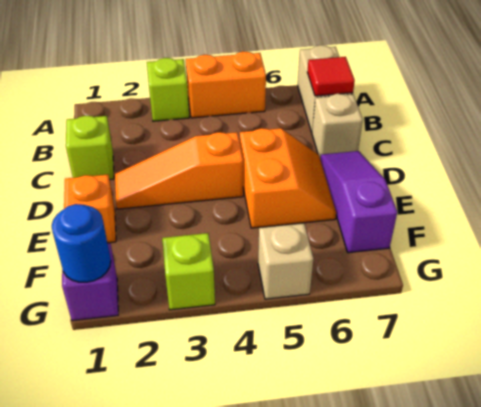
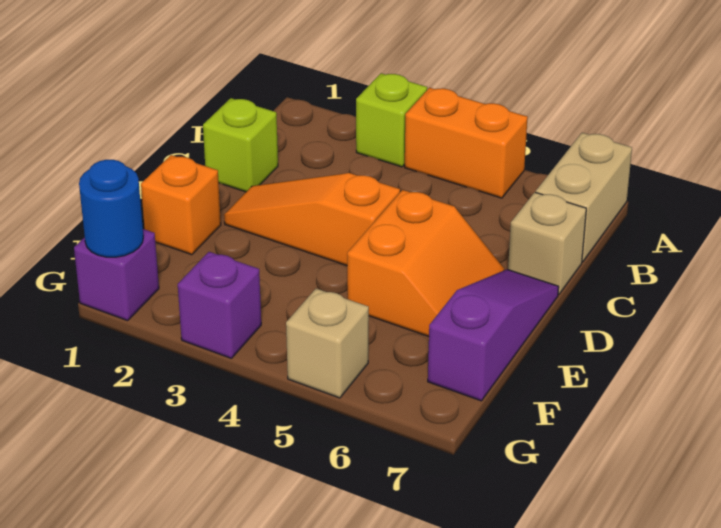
red tile B7 level 2 -> none
lime brick G3 level 1 -> purple brick G3 level 1

